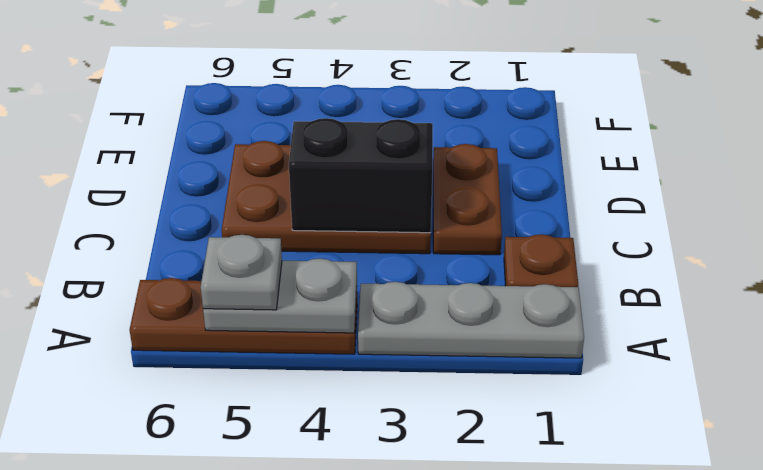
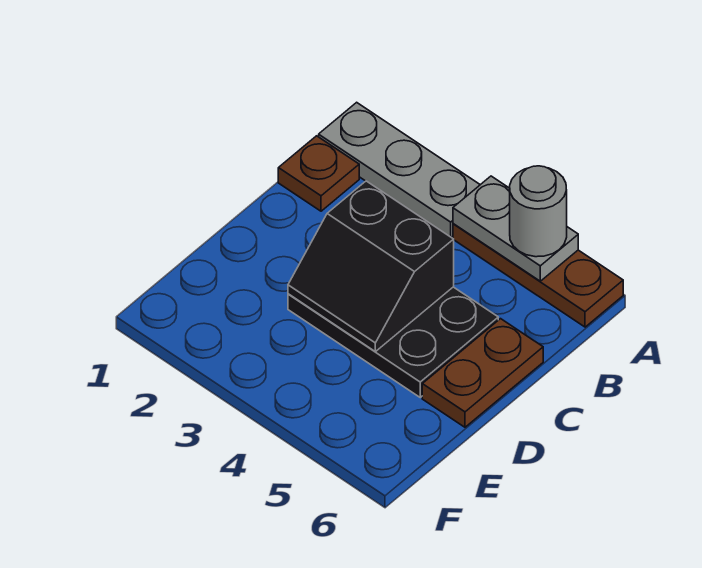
grey plate A5 level 3 -> grey round brick A5 level 3
brown plate C2:D2 level 1 -> brown plate C6:D6 level 1
brown plate C3:D5 level 1 -> black plate C3:D5 level 1

